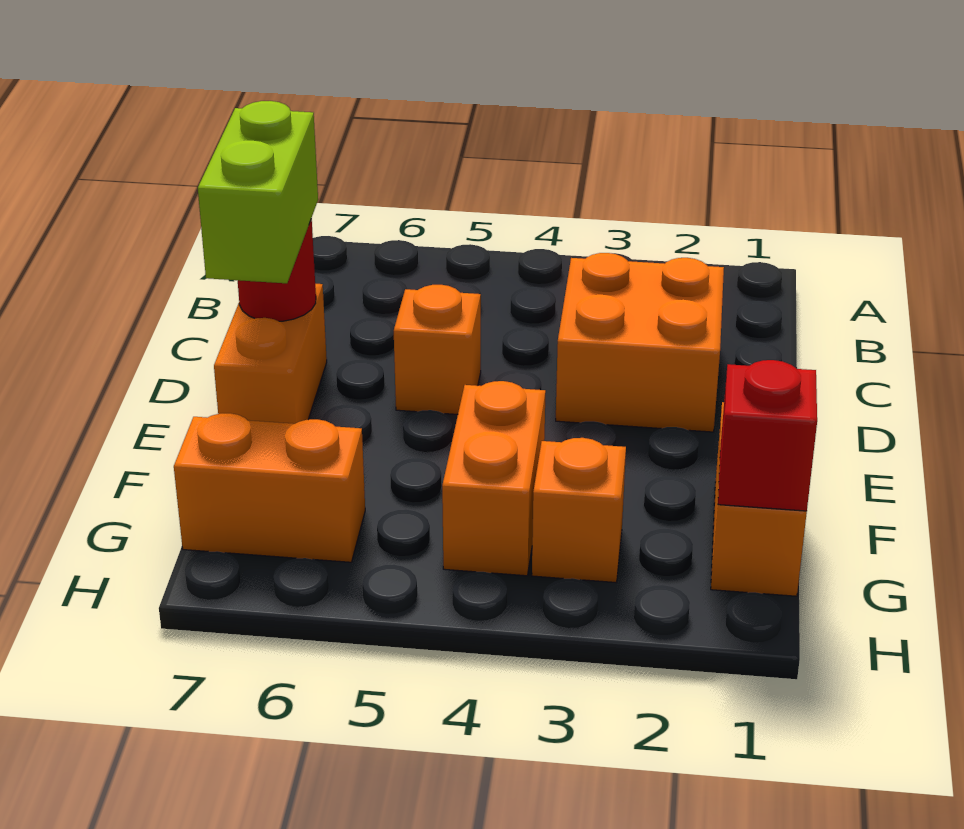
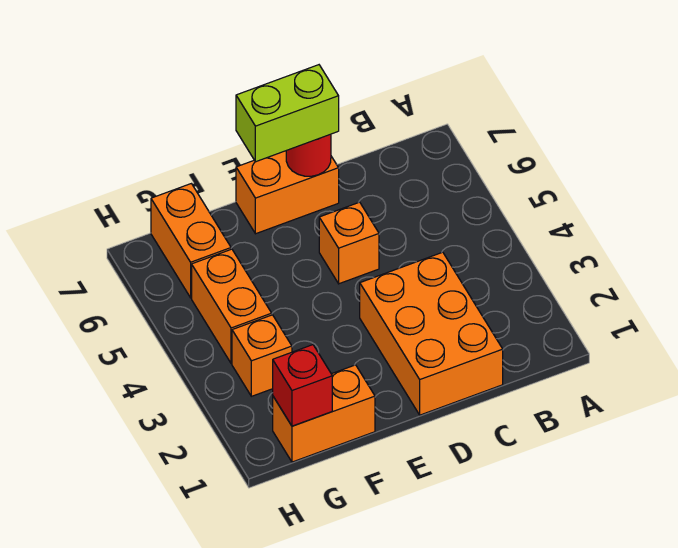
orange brick C2:D3 level 1 -> orange brick C1:D3 level 1
orange brick F4:G4 level 1 -> orange brick G4:G5 level 1

